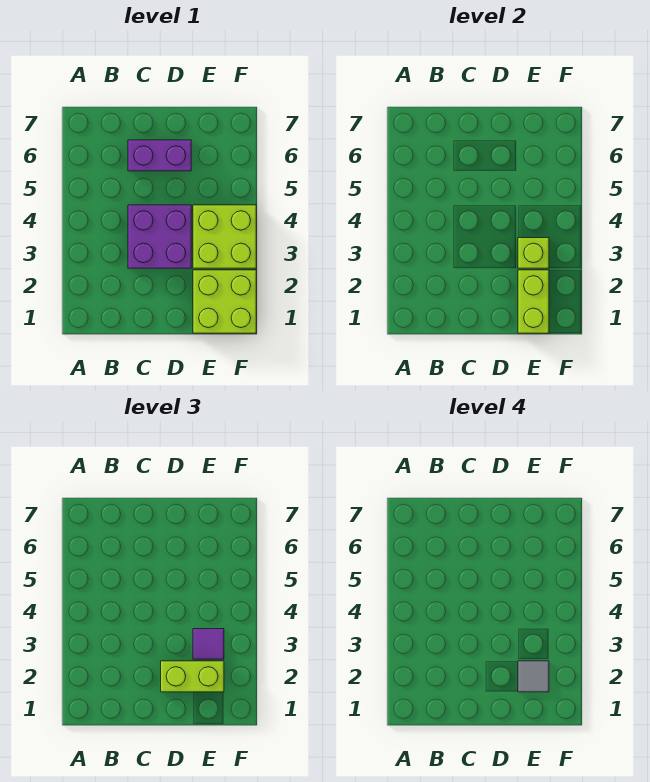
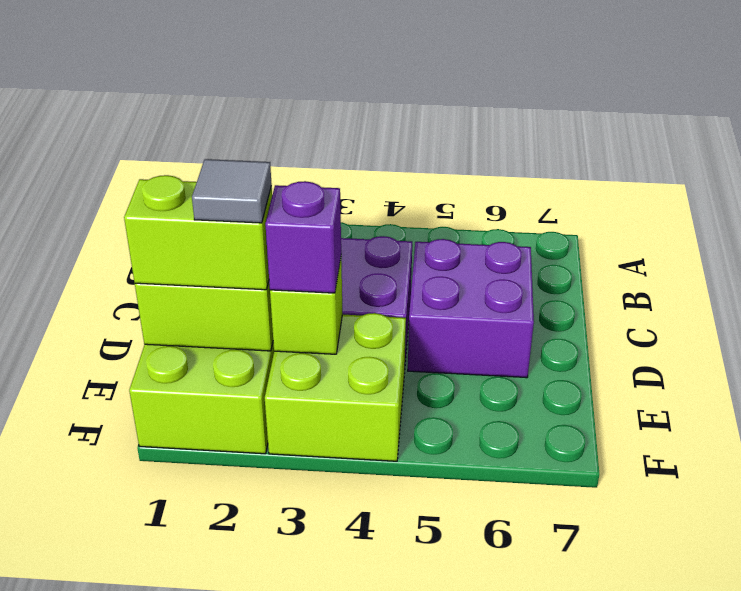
purple brick C6:D6 level 1 -> purple brick C5:D6 level 1
lime brick D2:E2 level 3 -> lime brick E1:E2 level 3
purple tile E3 level 3 -> purple brick E3 level 3

